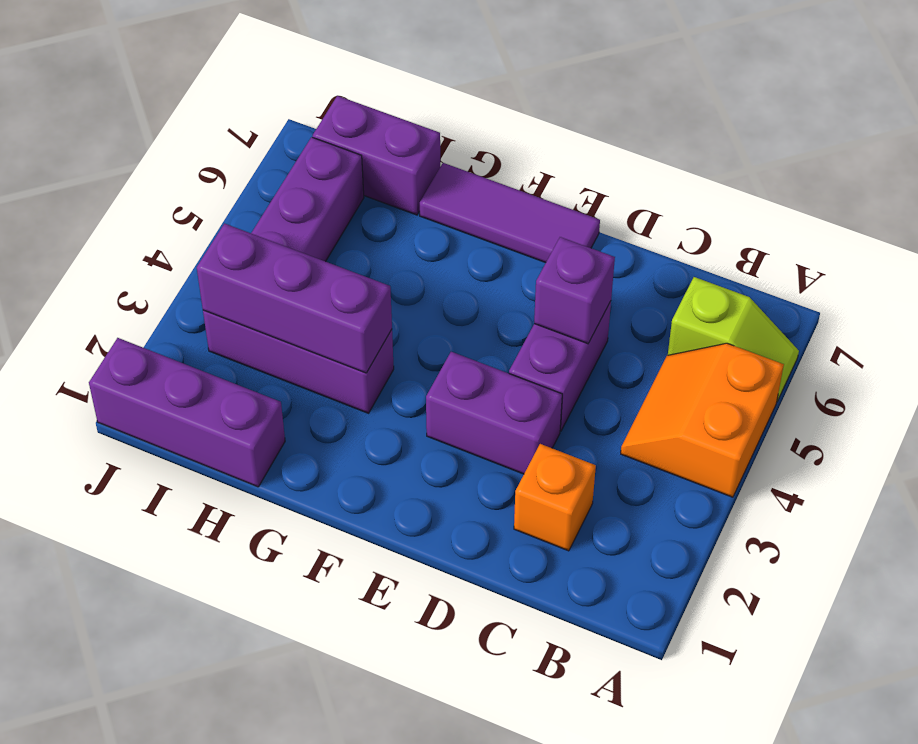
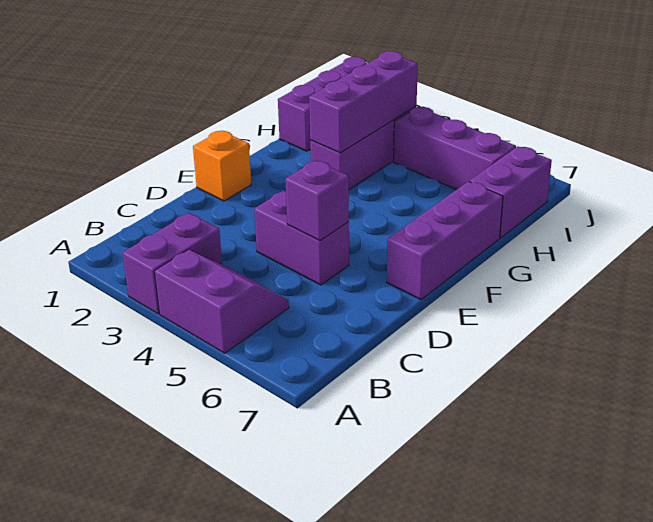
orange slope A4:B5 level 1 top A -> purple slope A4:B5 level 1 top A
lime slope A6:B6 level 1 top B -> none
orange brick C2 level 1 -> orange brick E1 level 1
purple brick D3:E3 level 1 -> purple brick A3:B3 level 1
purple tile E7:G7 level 1 -> purple brick E7:G7 level 1

